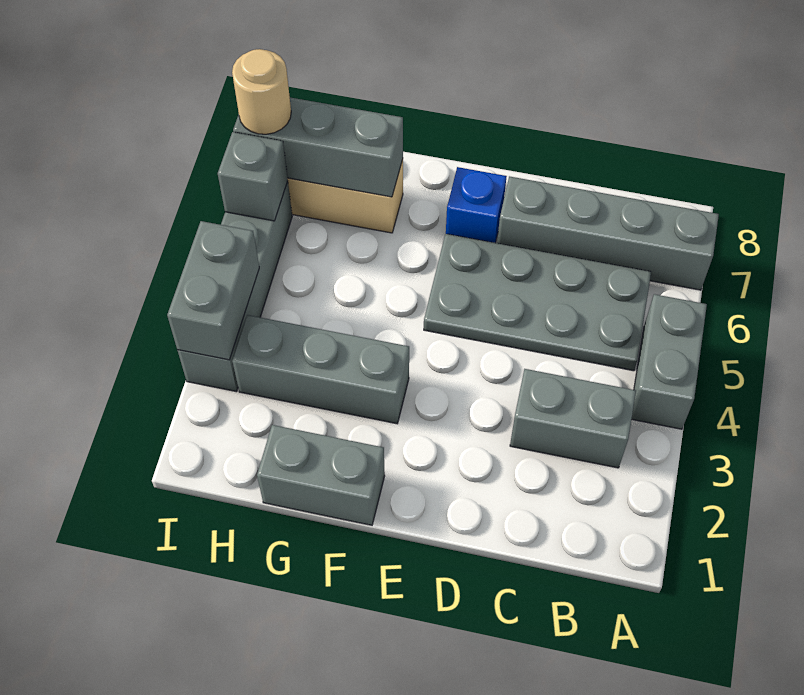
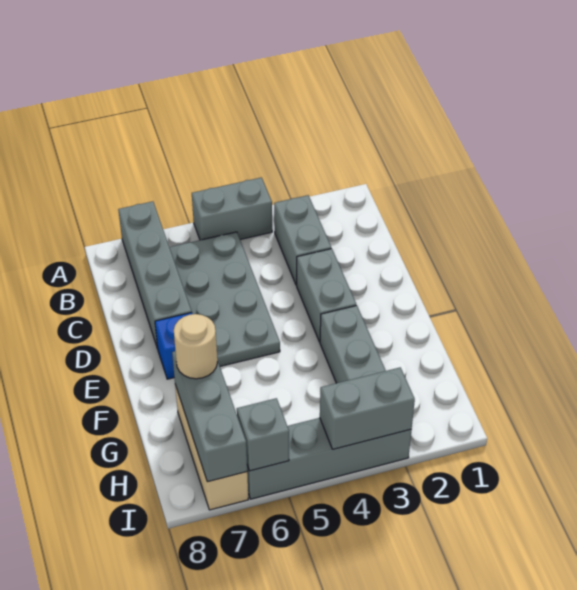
grey brick F1:G1 level 1 -> grey brick D3:E3 level 1
tan round brick I7 level 3 -> tan round brick G7 level 3

